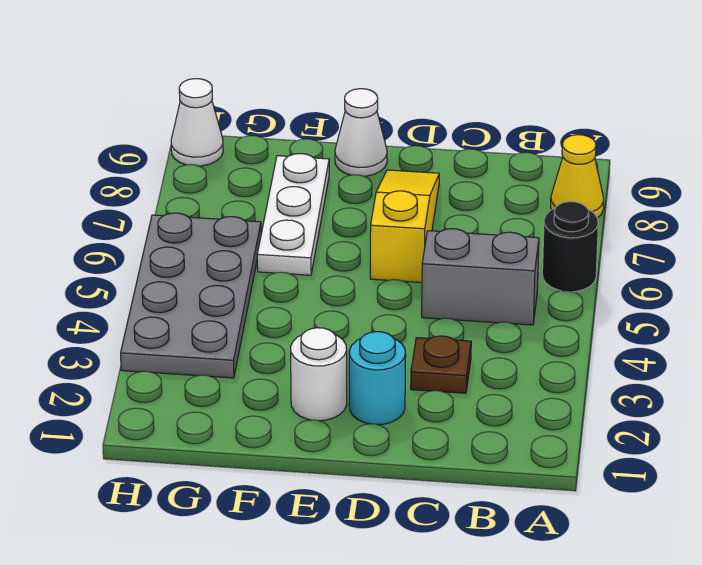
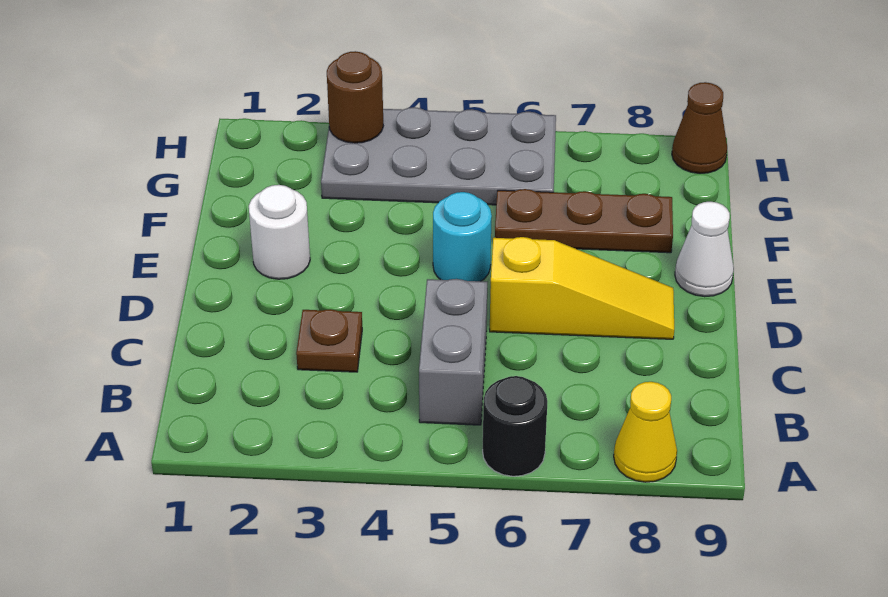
cyan round brick D2 level 1 -> cyan round brick E5 level 1
white plate F6:F8 level 1 -> brown plate F6:F8 level 1
none -> brown round brick H3 level 2
white cone H9 level 1 -> brown cone H9 level 1

